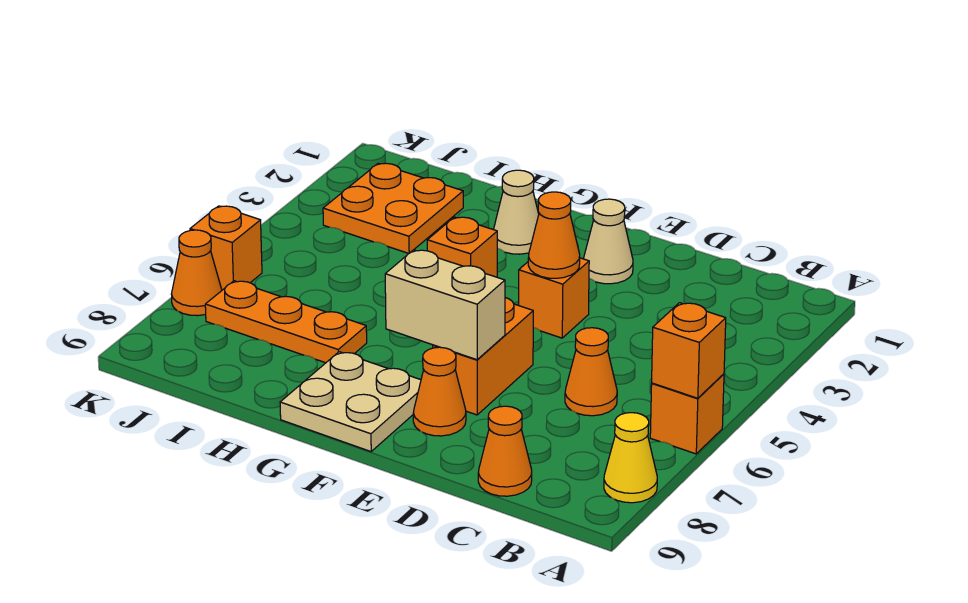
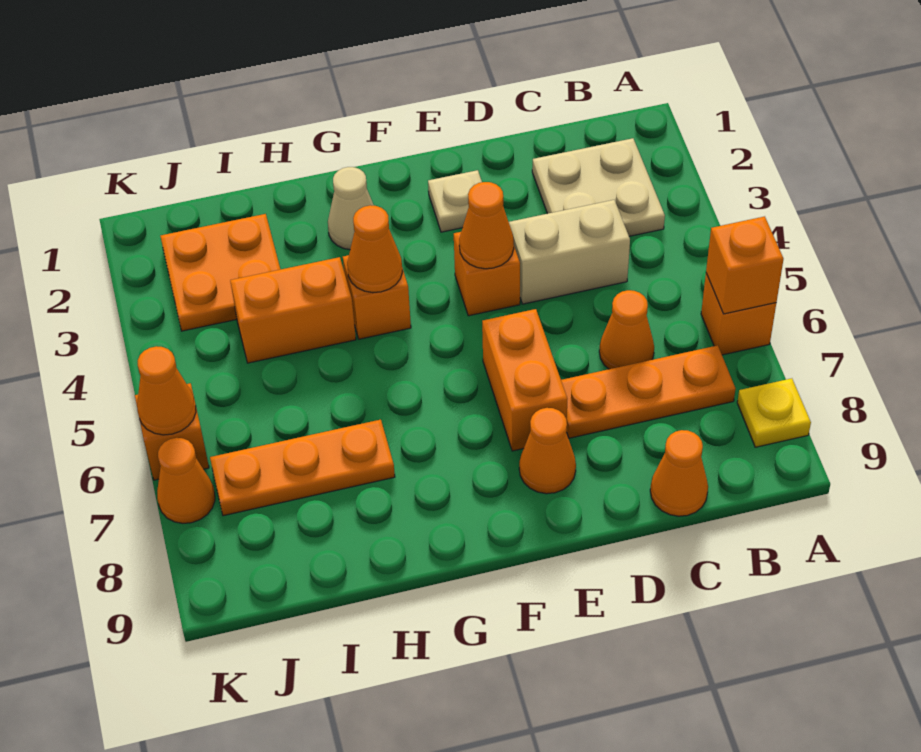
yellow cone A8 level 1 -> yellow plate A8 level 1
none -> orange plate B7:D7 level 1
tan cone E2 level 1 -> tan plate E2 level 1
tan brick E7:F7 level 2 -> tan brick C4:D4 level 1
tan plate F8:G9 level 1 -> tan plate B2:C3 level 1
none -> orange cone G4 level 2
none -> orange brick H4:I4 level 1
none -> orange cone K6 level 2

